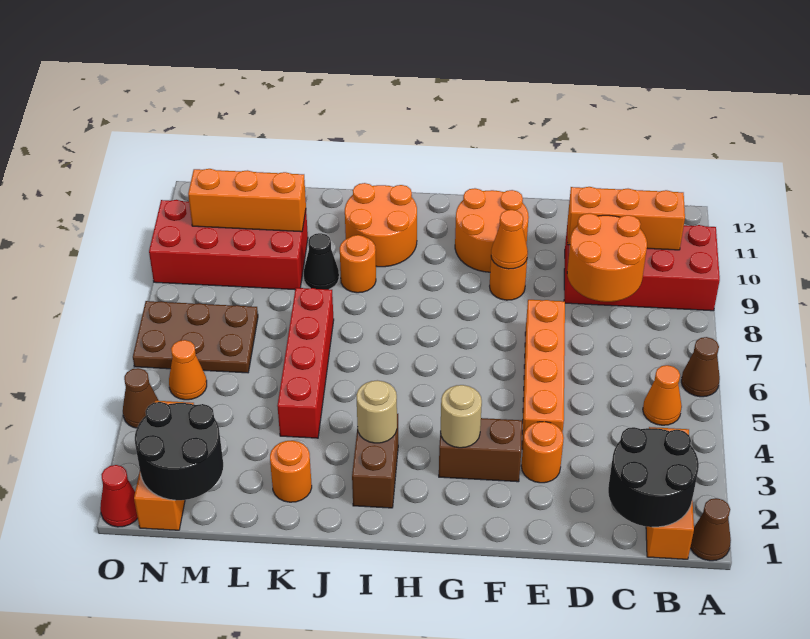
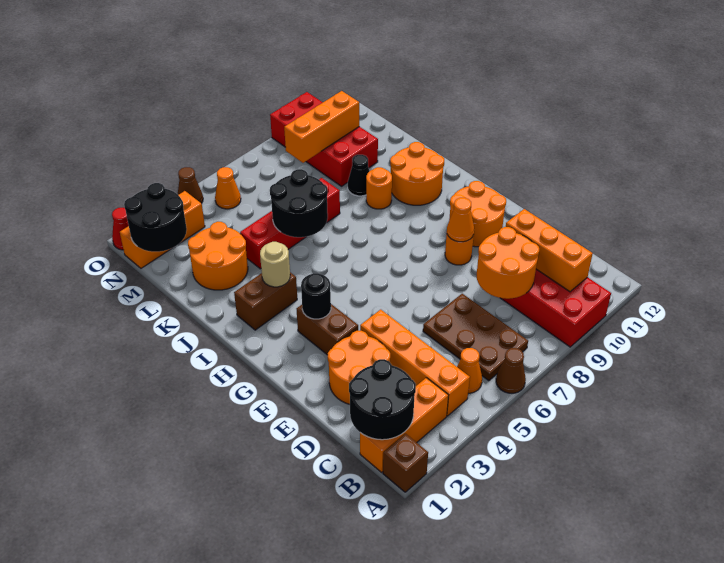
brown cone A1 level 1 -> brown brick A1 level 1
orange round brick E3 level 1 -> orange round brick D2:E3 level 1
orange brick E4:E7 level 1 -> orange brick B4:E4 level 1
tan round brick G3 level 2 -> black round brick G3 level 2
none -> black round brick J5:K6 level 2
orange round brick K2 level 1 -> orange round brick K2:L3 level 1
orange brick L10:N10 level 2 -> orange brick M8:M10 level 2
brown plate M6:O7 level 1 -> brown plate B6:D7 level 1

